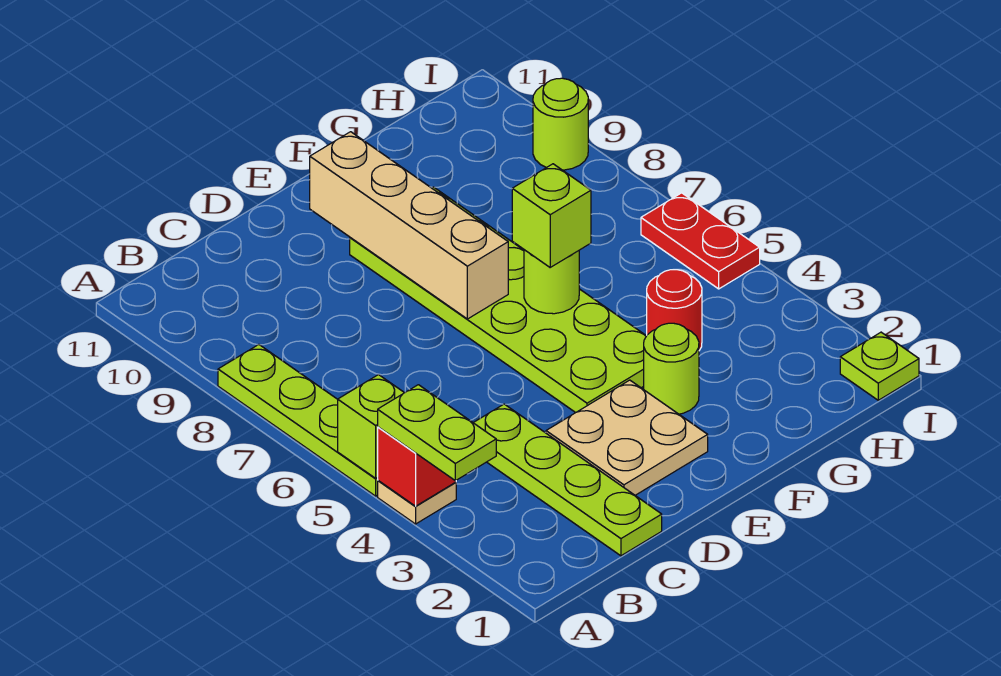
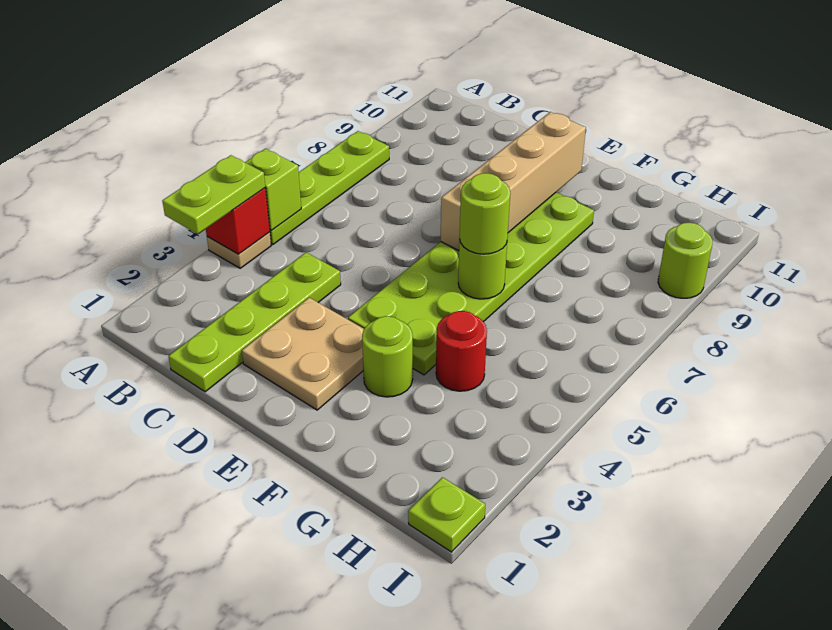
lime brick F6 level 3 -> lime round brick F6 level 3
red plate I5:I6 level 1 -> none

